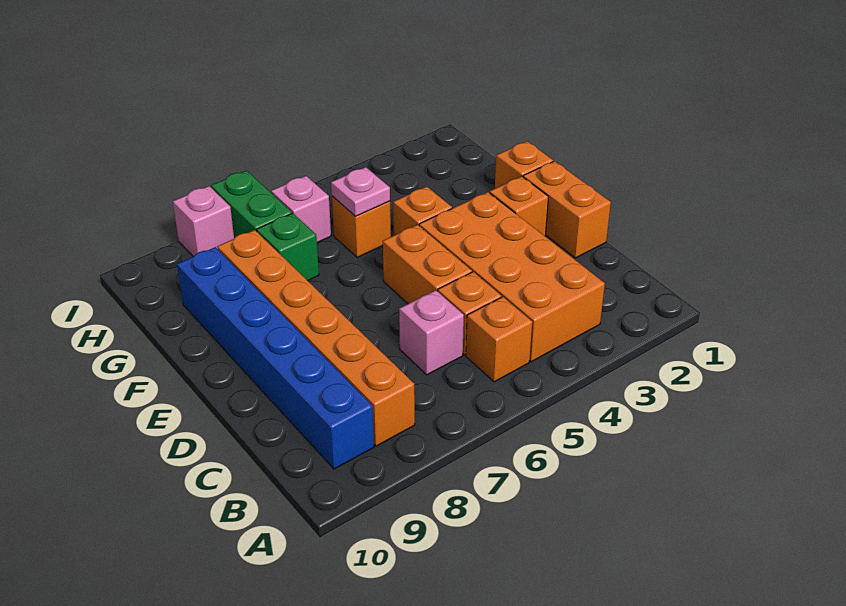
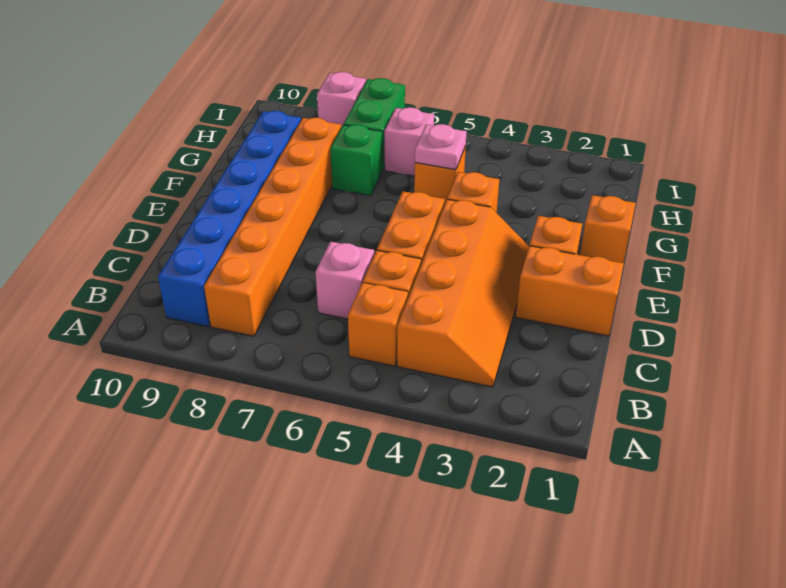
orange brick B3:E4 level 1 -> orange slope B3:E4 level 1 top 4
orange brick D1:E1 level 1 -> orange brick D1:D2 level 1

